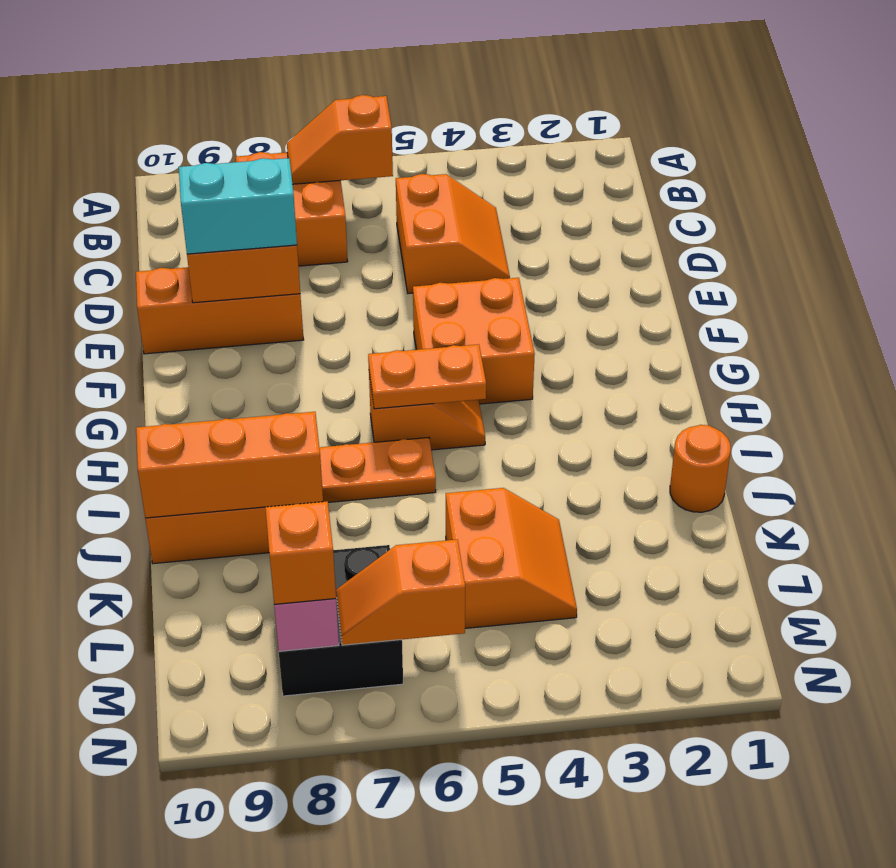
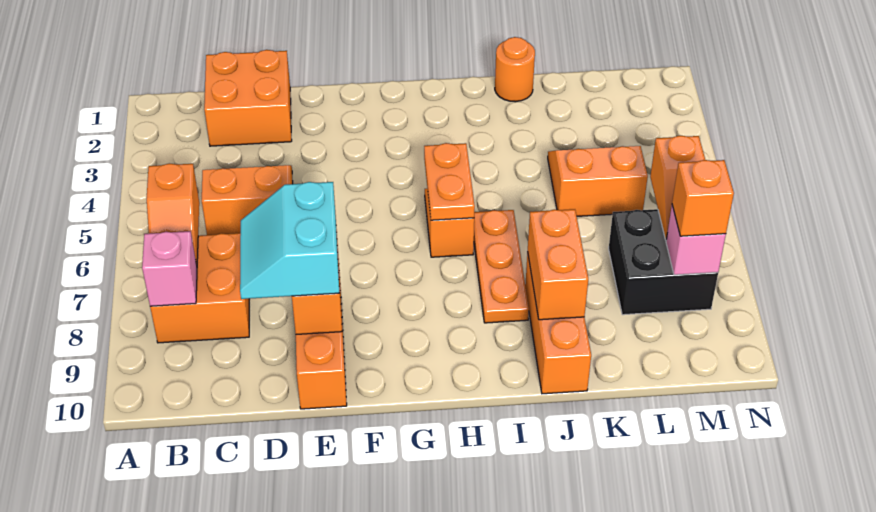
none -> pink brick B8 level 2
orange brick F4:G5 level 1 -> orange brick C1:D2 level 1
orange brick J8:J10 level 2 -> orange brick J8:J9 level 2

